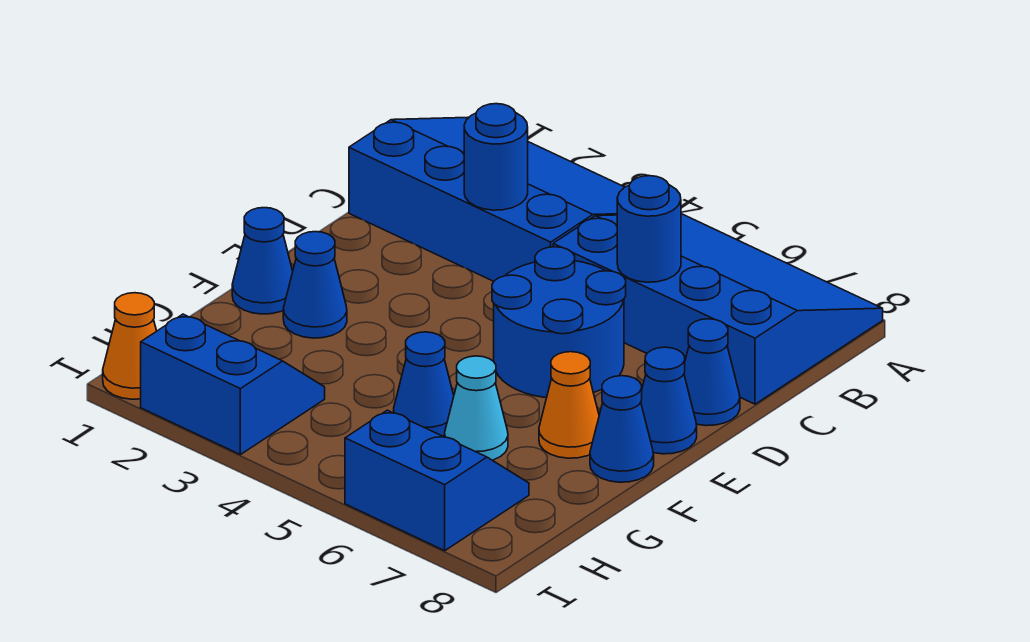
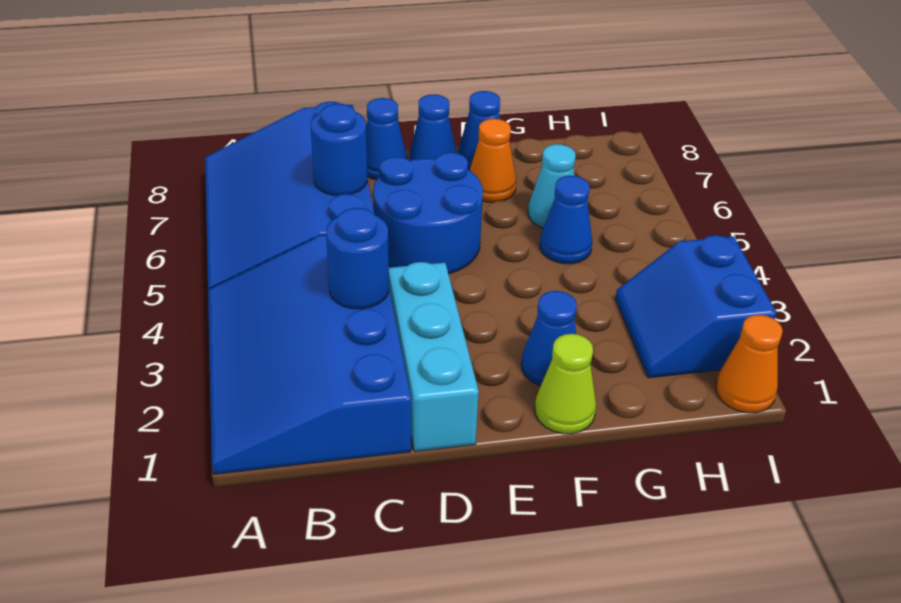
none -> cyan brick D1:D3 level 1
blue cone F1 level 1 -> lime cone F1 level 1
blue slope H6:I7 level 1 top I -> none

